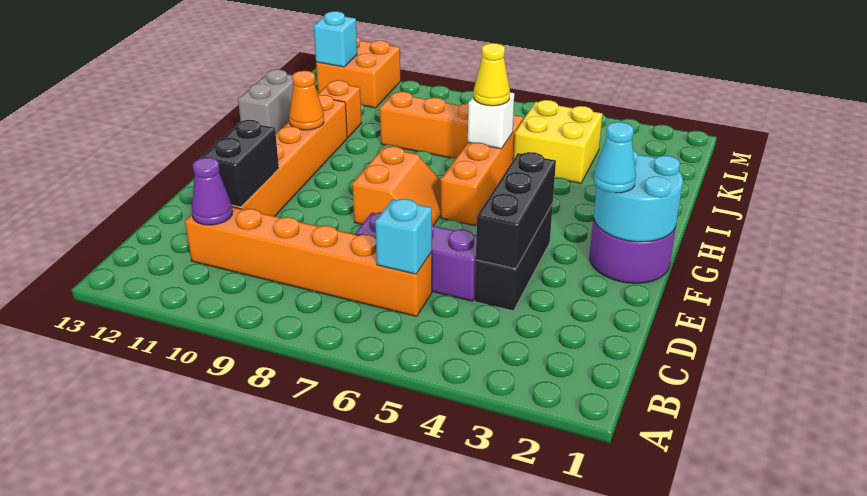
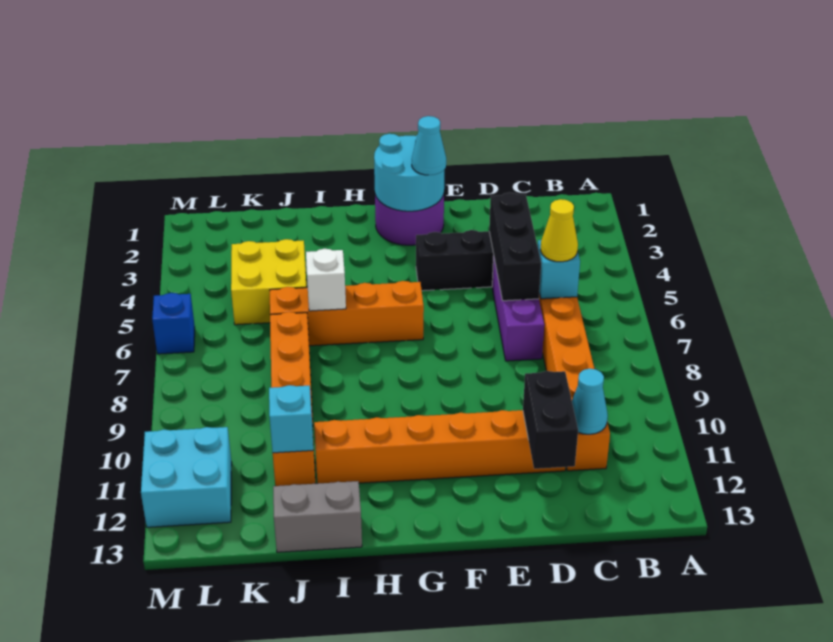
purple cone C11 level 2 -> cyan cone C11 level 2
black brick D4:F4 level 2 -> black brick D4:D6 level 2
black brick D11:E11 level 2 -> black brick D11:D12 level 2
orange slope F7:G8 level 1 top 8 -> none
orange cone H11 level 2 -> none
yellow cone I6 level 3 -> yellow cone C6 level 3
orange brick L11:M12 level 1 -> cyan brick L11:M12 level 1
cyan brick L12 level 2 -> cyan brick J11 level 2
none -> blue brick M6 level 1

